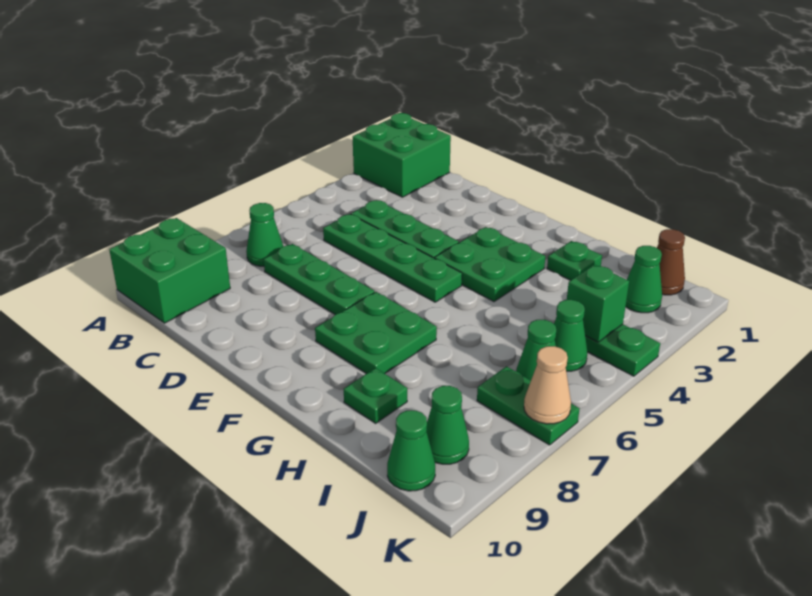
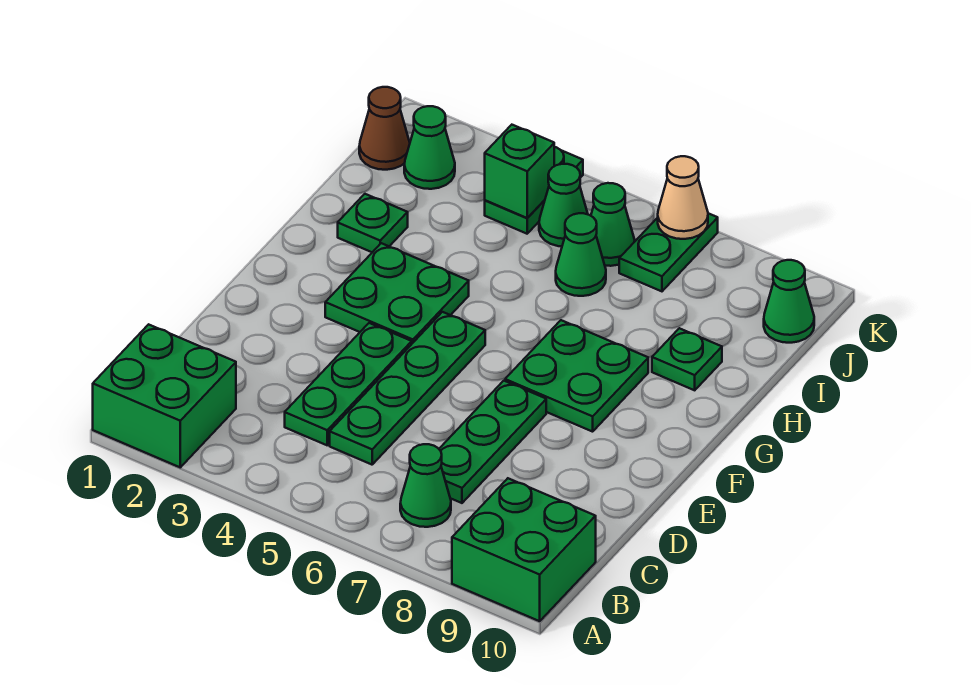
green cone J9 level 1 -> green cone I6 level 1

